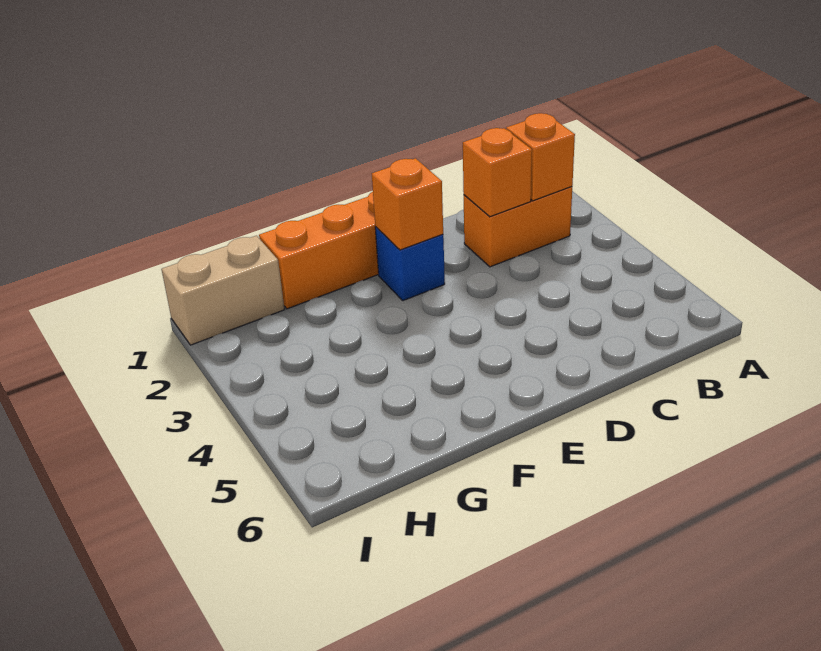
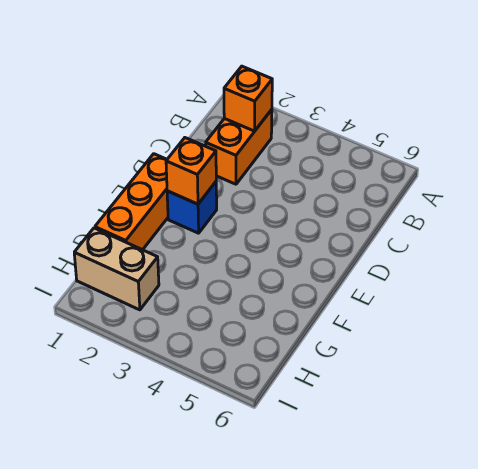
orange brick C2 level 2 -> none
tan brick H1:I1 level 1 -> tan brick H1:H2 level 1

